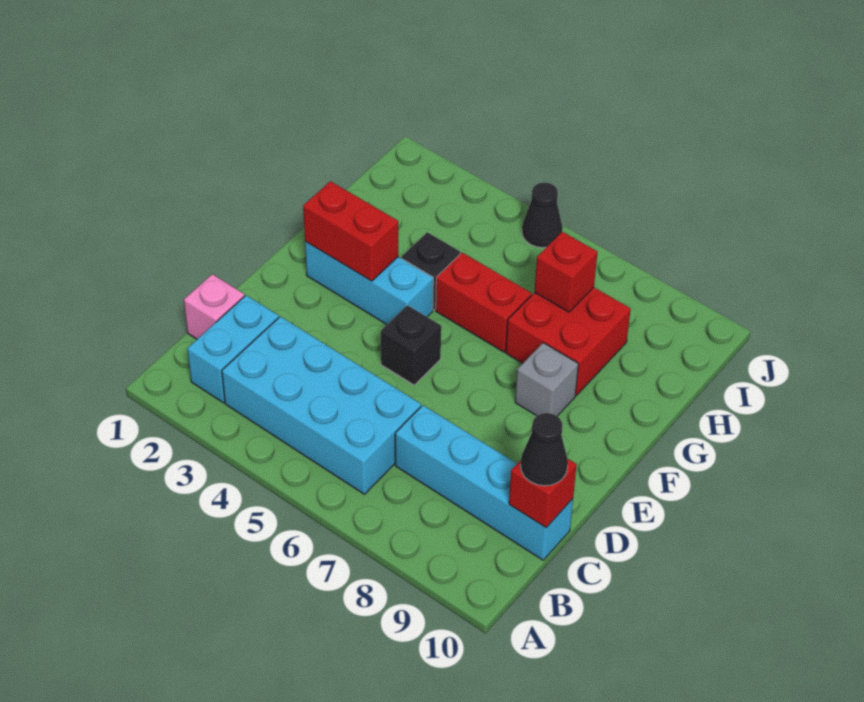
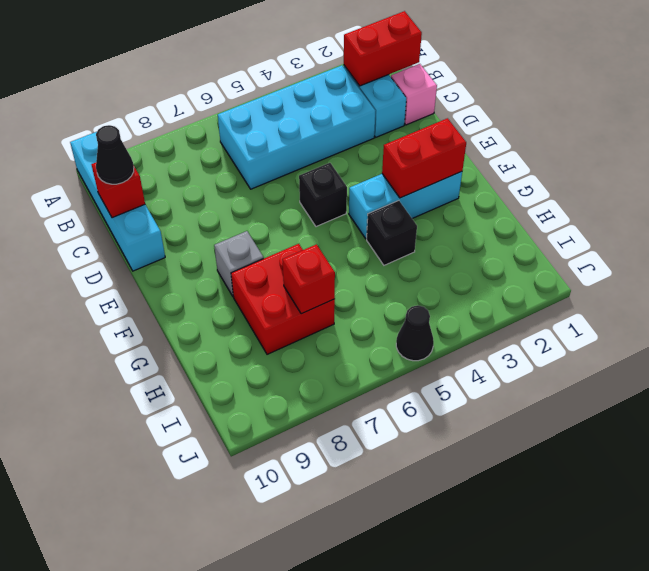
cyan brick C7:C10 level 1 -> cyan brick A10:D10 level 1
red brick G5:G6 level 1 -> red brick B1:B2 level 2

